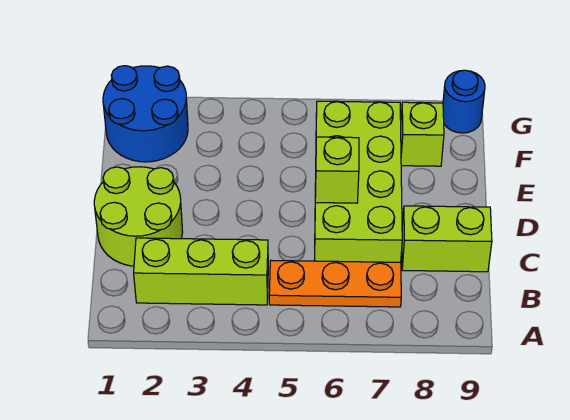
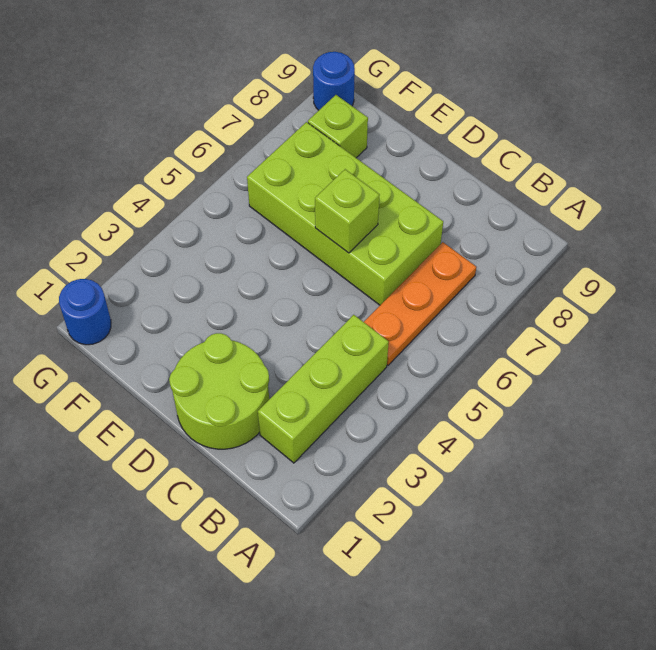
lime brick C8:C9 level 1 -> none
blue round brick F1:G2 level 1 -> blue round brick G1 level 1

